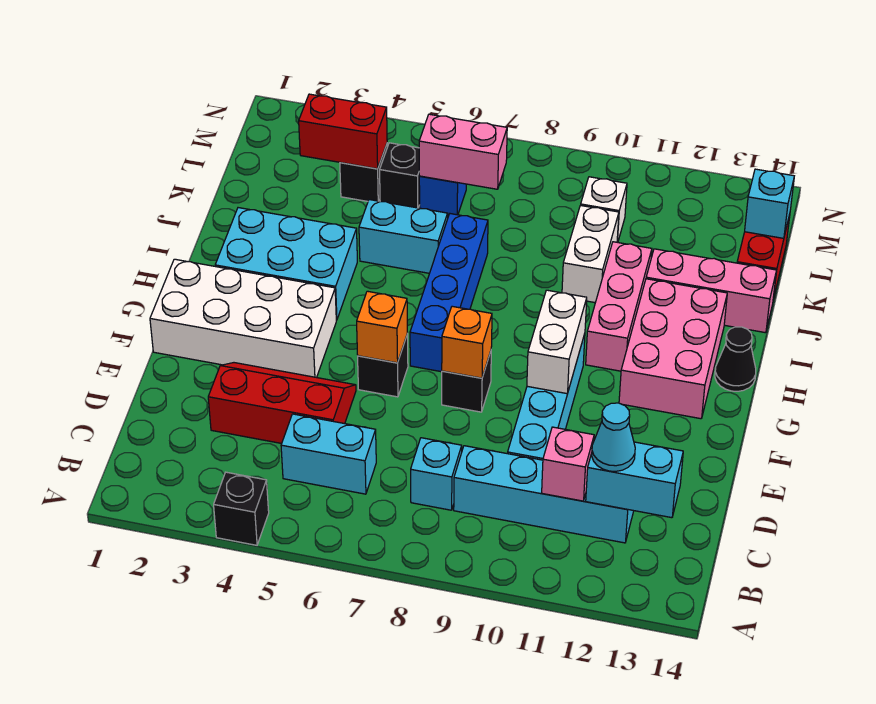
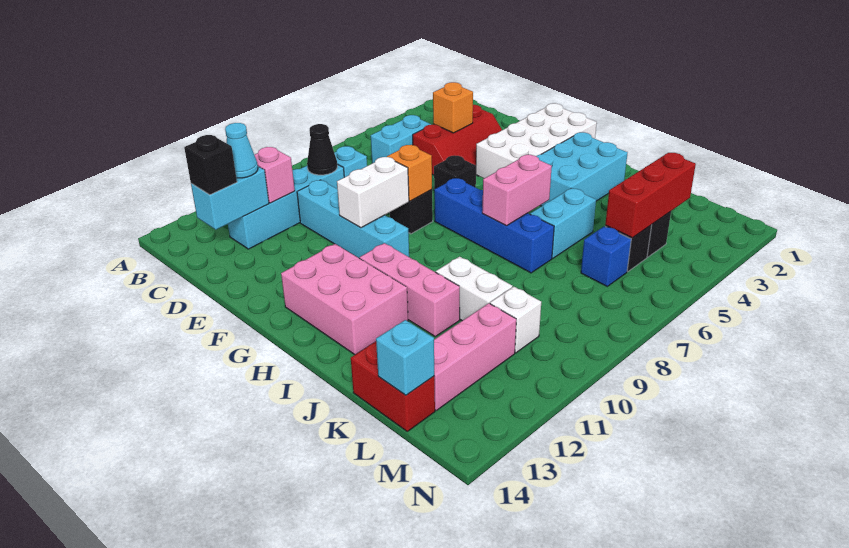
black brick A4 level 1 -> black brick C13 level 3
orange brick F6 level 2 -> orange brick D4 level 2
white brick F10:G10 level 2 -> white brick F9:F10 level 2
black cone H14 level 1 -> black cone C9 level 2
pink brick J12:J14 level 1 -> pink brick L11:L13 level 1
red brick L3:L4 level 2 -> red brick L3:L5 level 2
pink brick L6:L7 level 2 -> pink brick I6:I7 level 2

